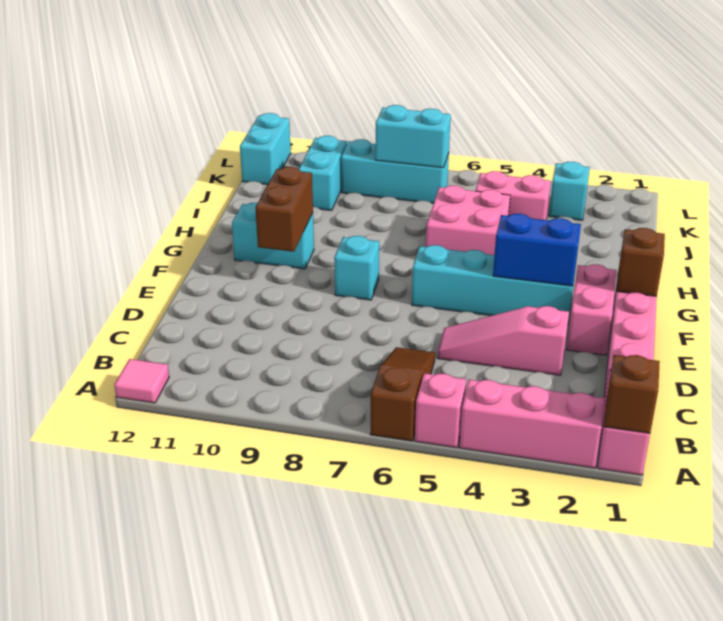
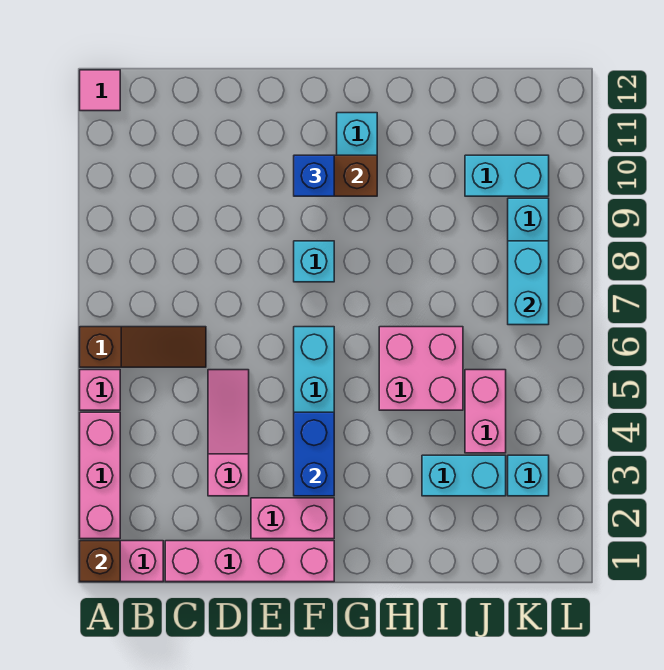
brown brick F1 level 2 -> none
none -> blue brick F10 level 3
cyan brick K12:L12 level 1 -> cyan brick I3:J3 level 1

